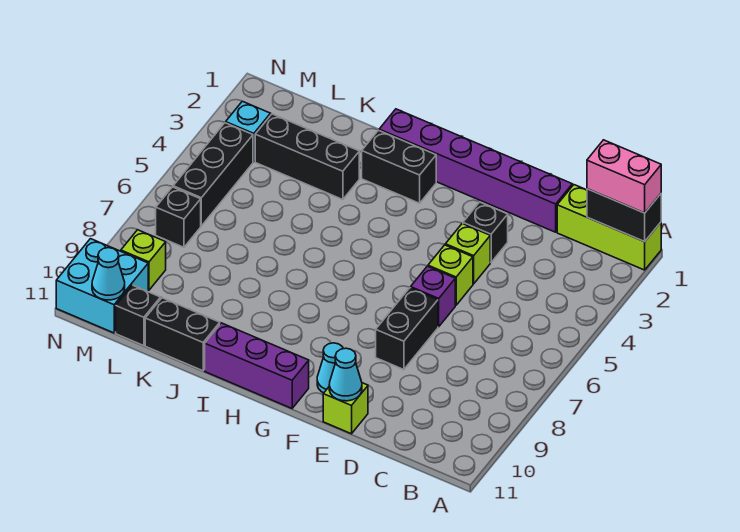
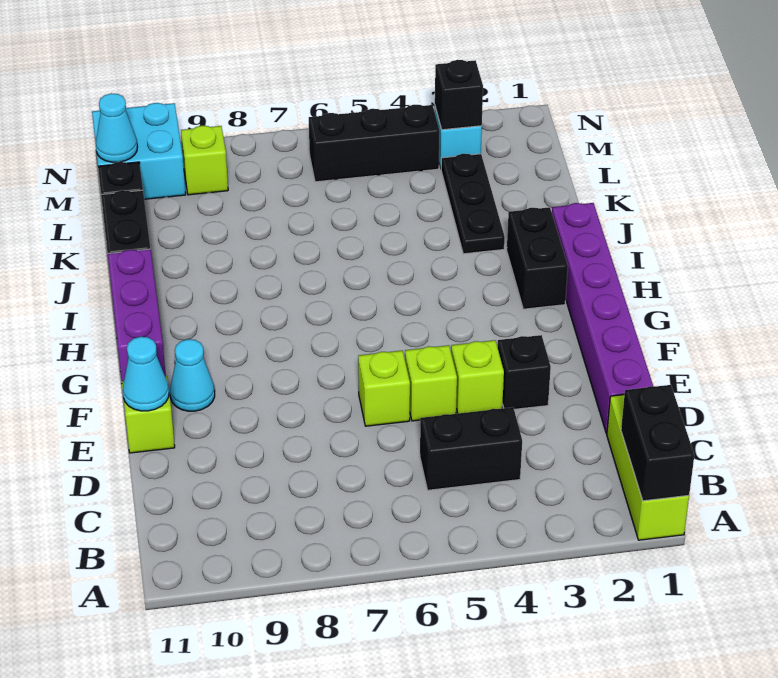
pink brick A1:B1 level 3 -> none
purple brick E6 level 1 -> lime brick E6 level 1
black brick E7:E8 level 1 -> black brick C4:C5 level 1
black brick J3:L3 level 1 -> black plate J3:L3 level 1
black brick M7 level 1 -> black brick M3 level 2

